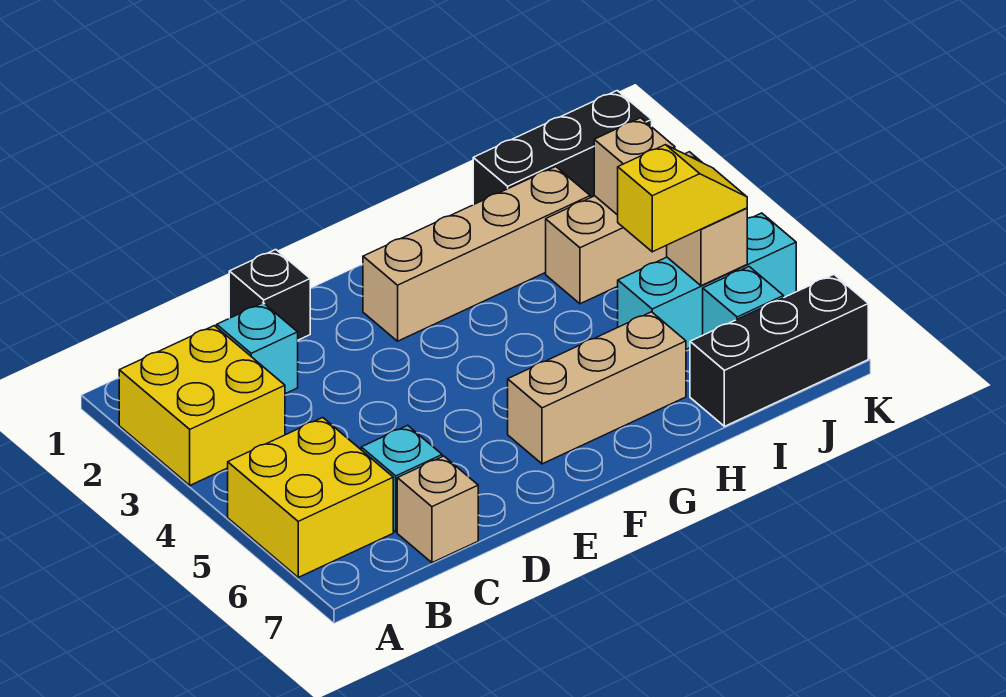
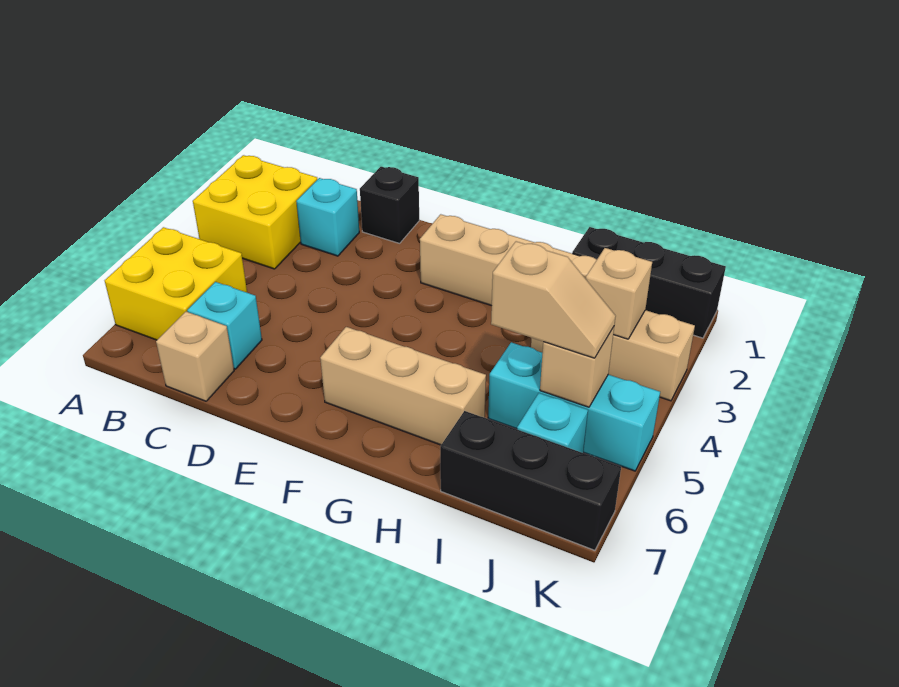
yellow slope I5:J5 level 3 top I -> tan slope I5:J5 level 3 top I

